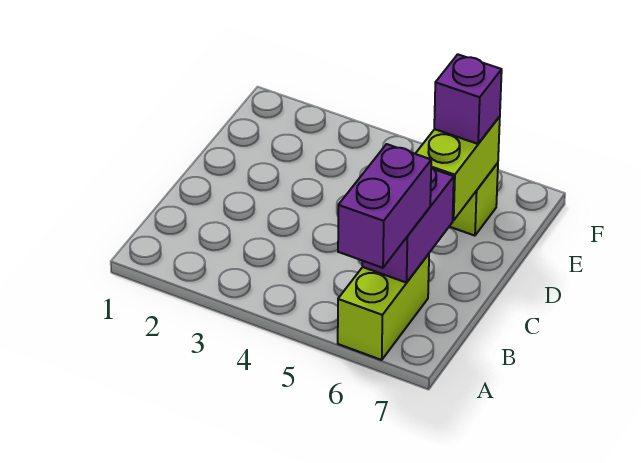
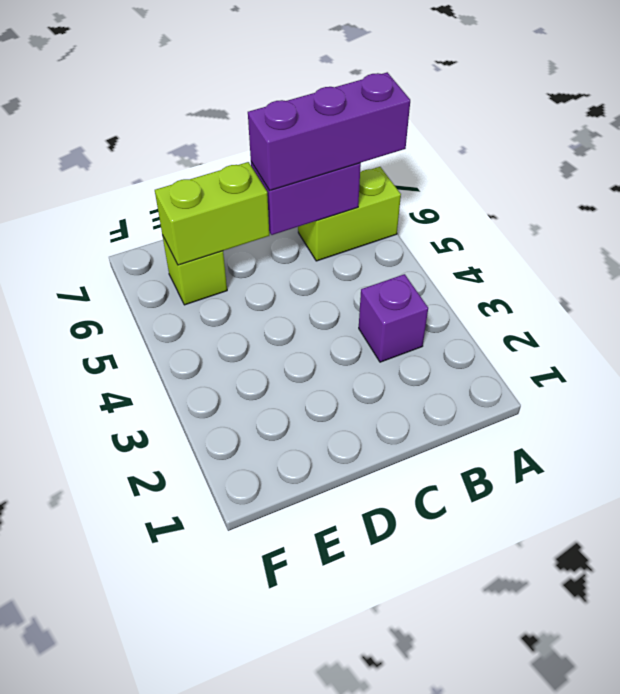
purple brick A6:B6 level 3 -> purple brick A6:C6 level 3
purple brick E6 level 3 -> purple brick B3 level 1

